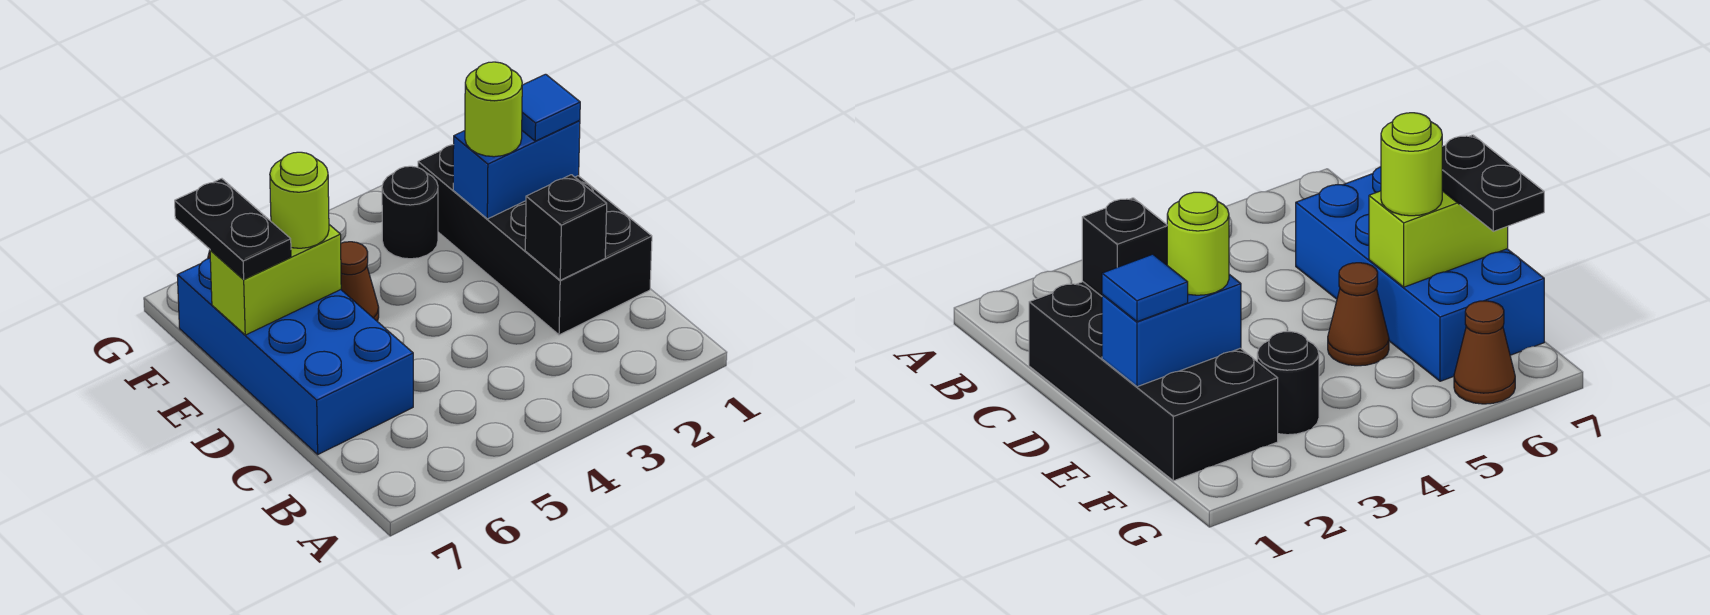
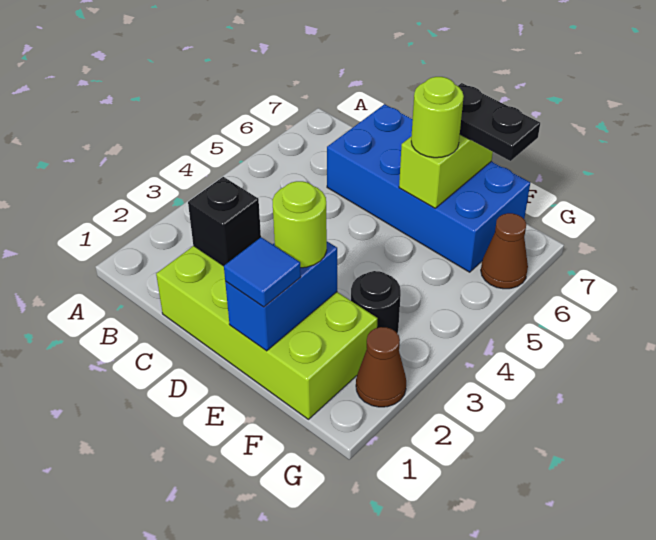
black brick C1:F2 level 1 -> lime brick C1:F2 level 1
brown cone E5 level 1 -> brown cone G2 level 1

